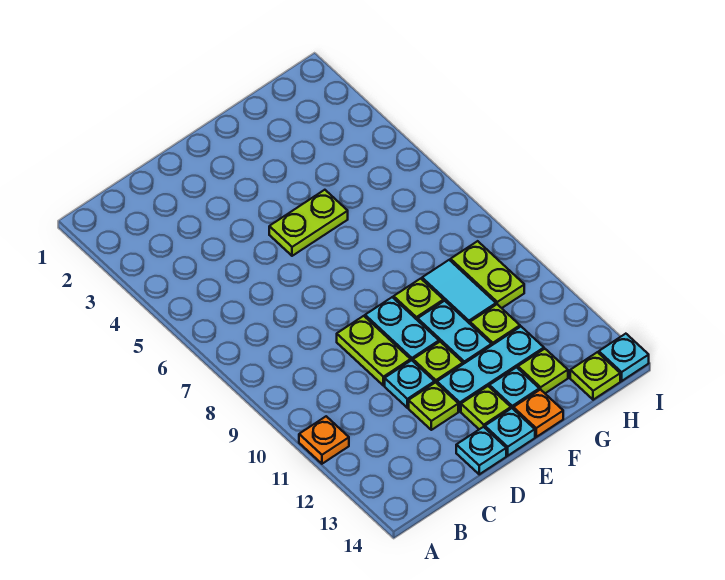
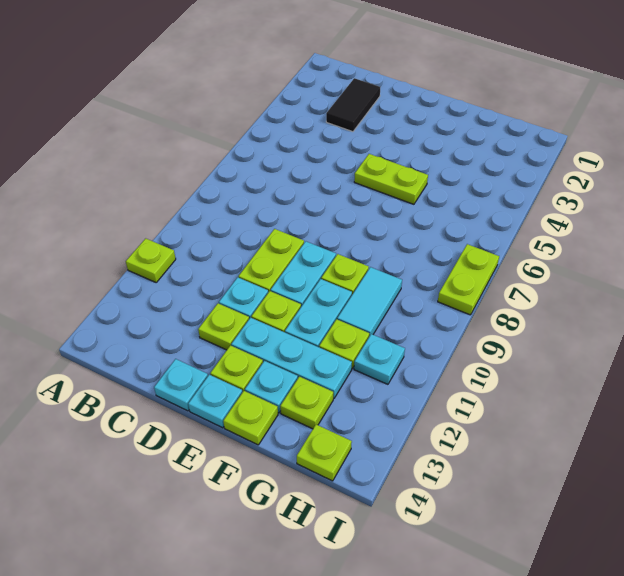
orange plate A11 level 1 -> lime plate A11 level 1
none -> black tile C2:C3 level 1
orange plate F14 level 1 -> lime plate F14 level 1
lime plate H9:H10 level 1 -> lime plate I7:I8 level 1
cyan plate I14 level 1 -> cyan plate H11 level 1

